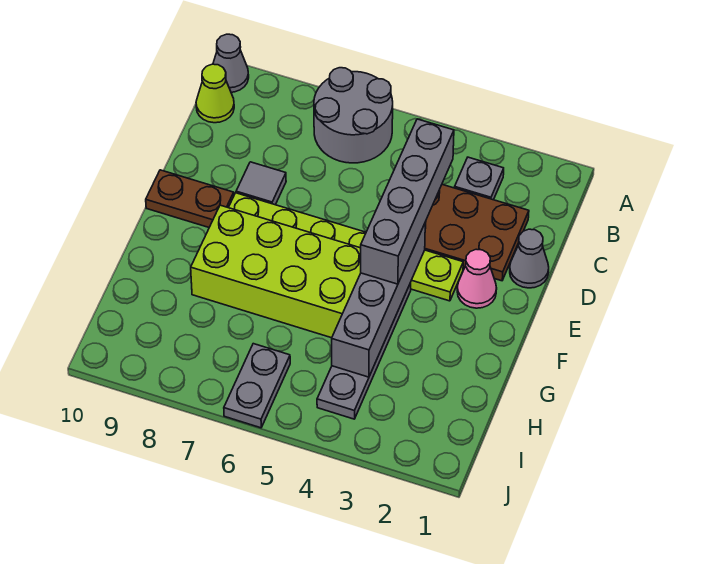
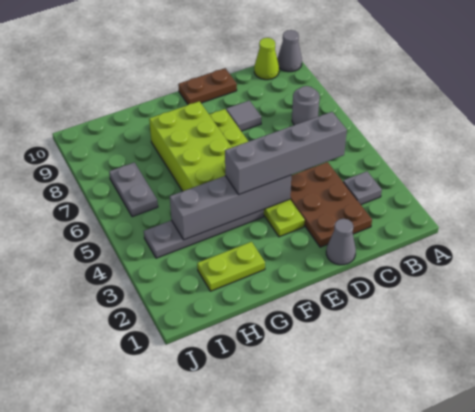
grey round brick A6:B7 level 1 -> grey round brick B7 level 1
pink cone E2 level 1 -> none
brown plate E9:E10 level 1 -> brown plate D10:E10 level 1
none -> lime plate G2:H2 level 1
grey plate I6:J6 level 1 -> grey plate I6:I7 level 1

